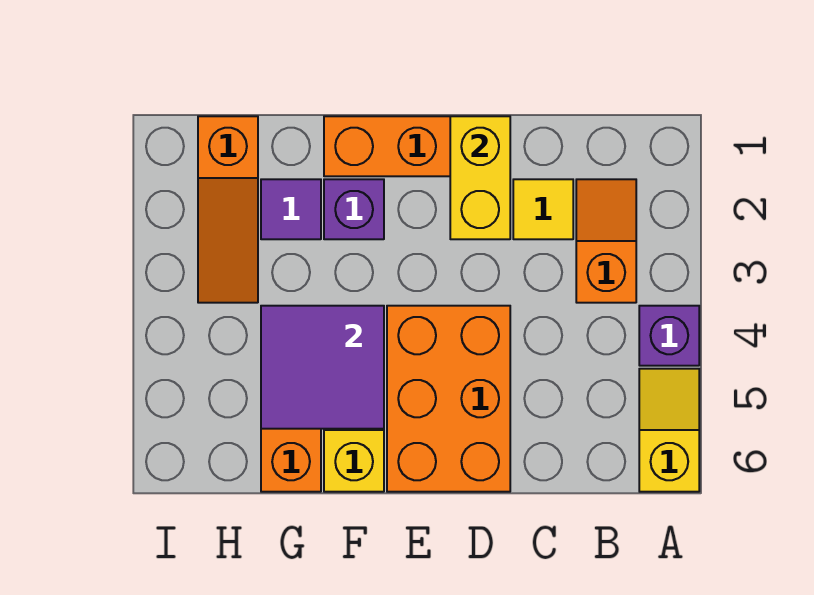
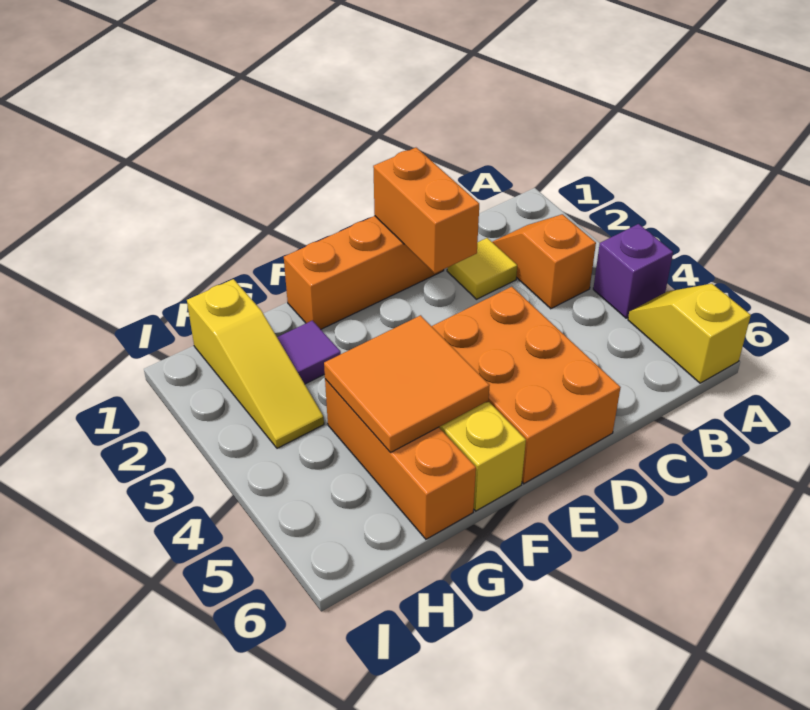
yellow brick D1:D2 level 2 -> orange brick D1:D2 level 2
purple brick F2 level 1 -> none
purple tile F4:G5 level 2 -> orange tile F4:G5 level 2
orange slope H1:H3 level 1 top 1 -> yellow slope H1:H3 level 1 top 1

